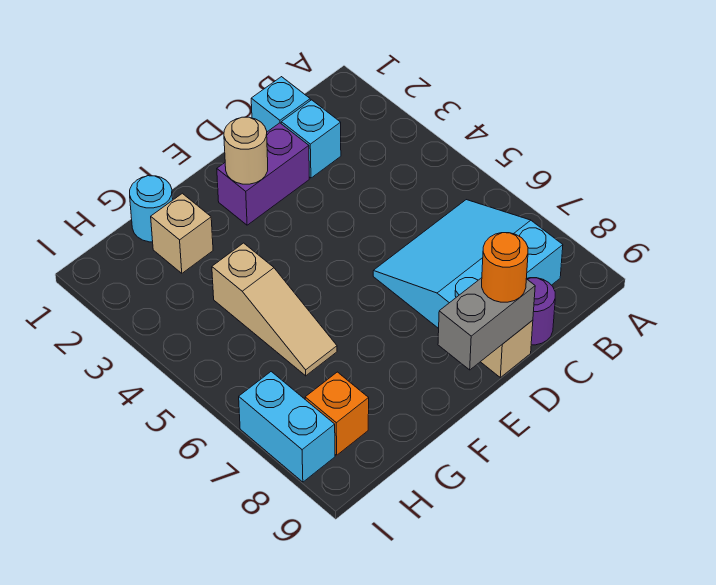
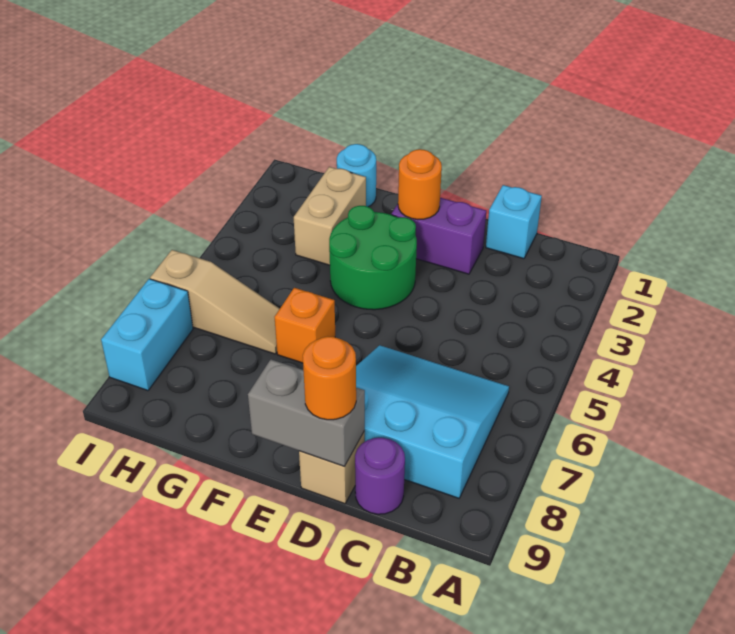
cyan brick C2 level 1 -> none
tan round brick E2 level 2 -> orange round brick E2 level 2
none -> green round brick E3:F4 level 1
tan brick G2 level 1 -> tan brick G2:G3 level 1
tan slope G4:G6 level 1 top 4 -> tan slope G6:I6 level 1 top I
orange brick H8 level 1 -> orange brick F6 level 1

